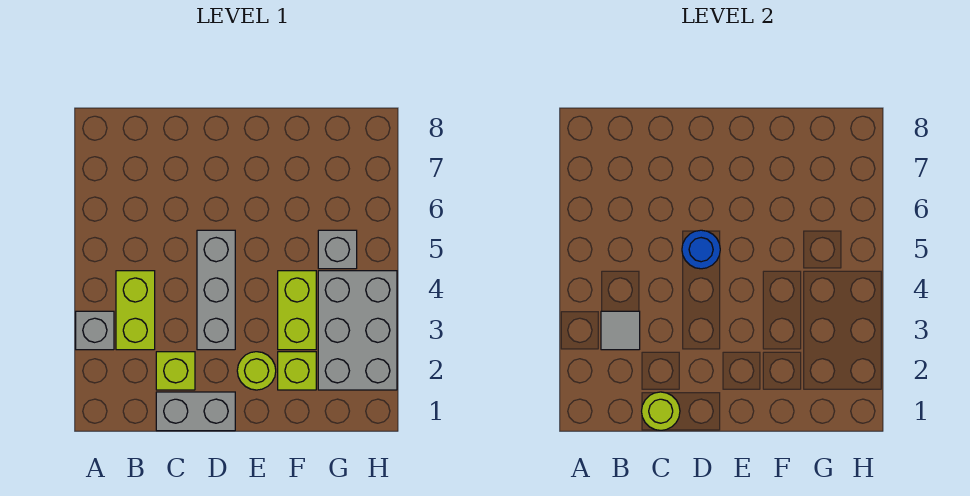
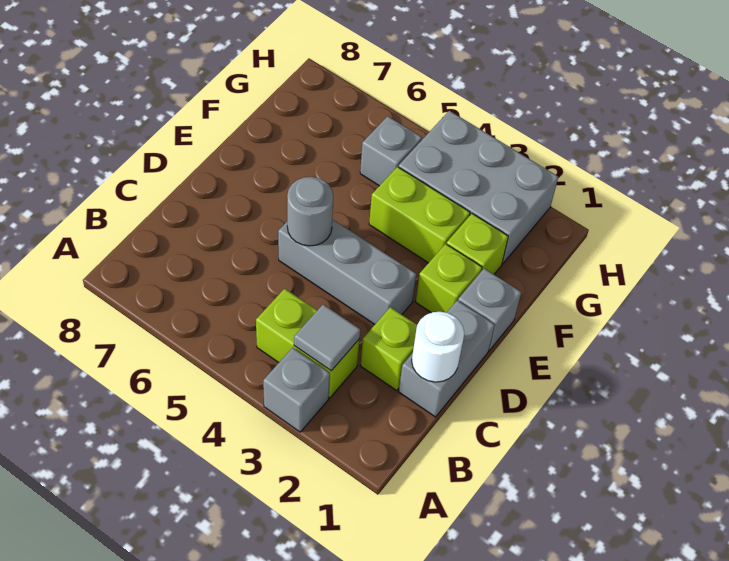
lime round brick C1 level 2 -> white round brick C1 level 2
blue round brick D5 level 2 -> grey round brick D5 level 2
none -> grey brick E1 level 1
lime round brick E2 level 1 -> lime brick E2 level 1

